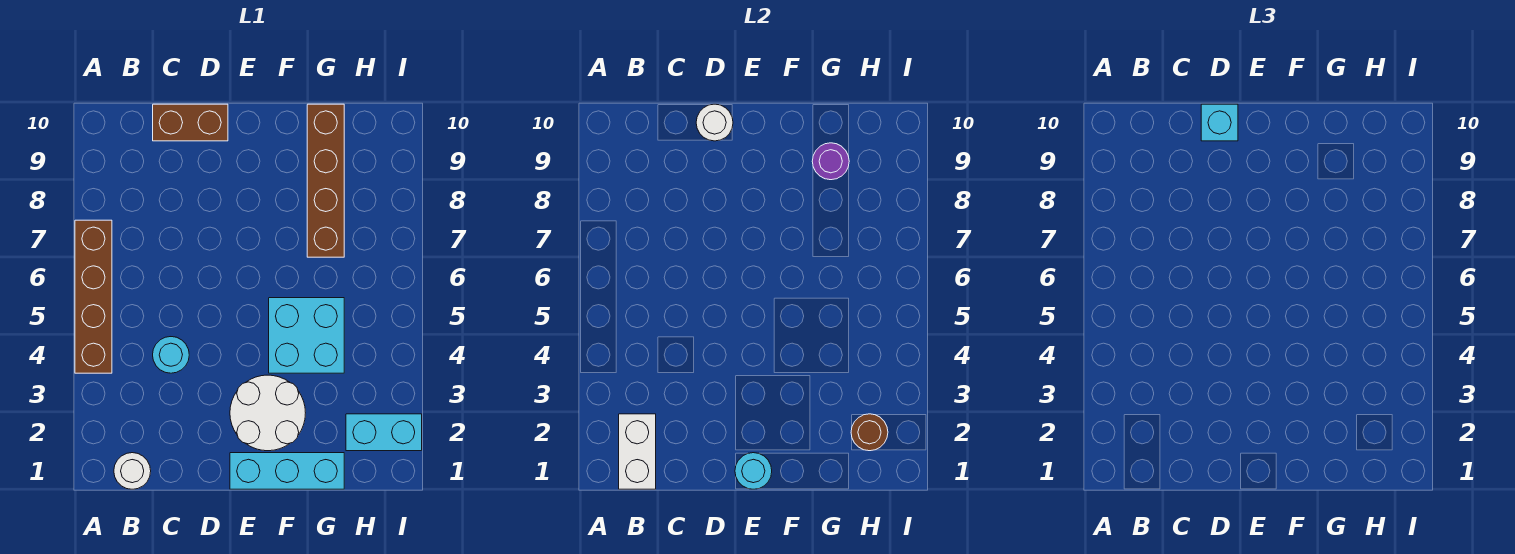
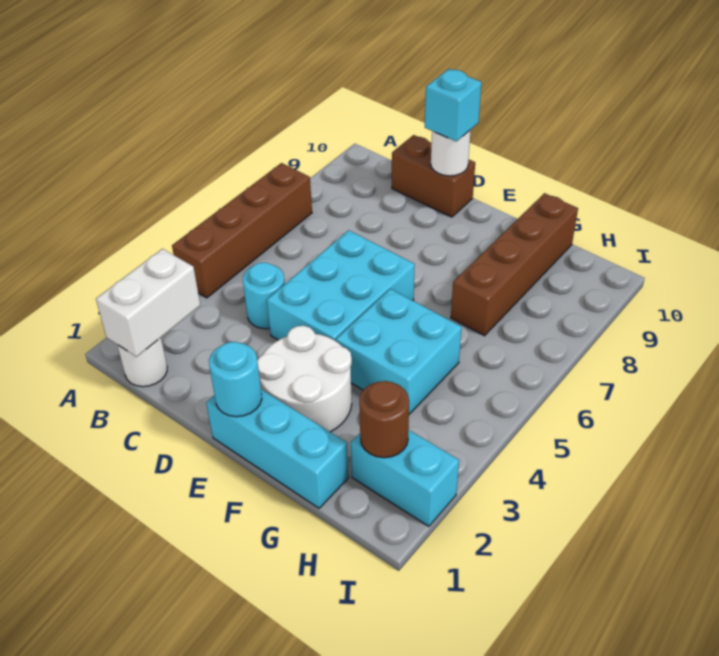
none -> cyan brick D4:E6 level 1
purple round brick G9 level 2 -> none

